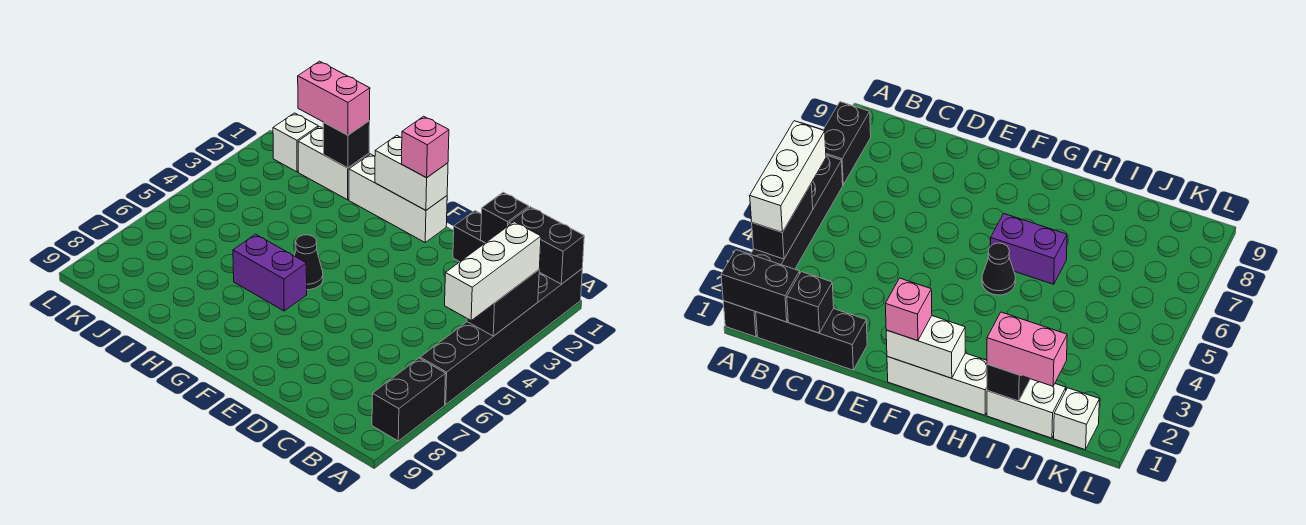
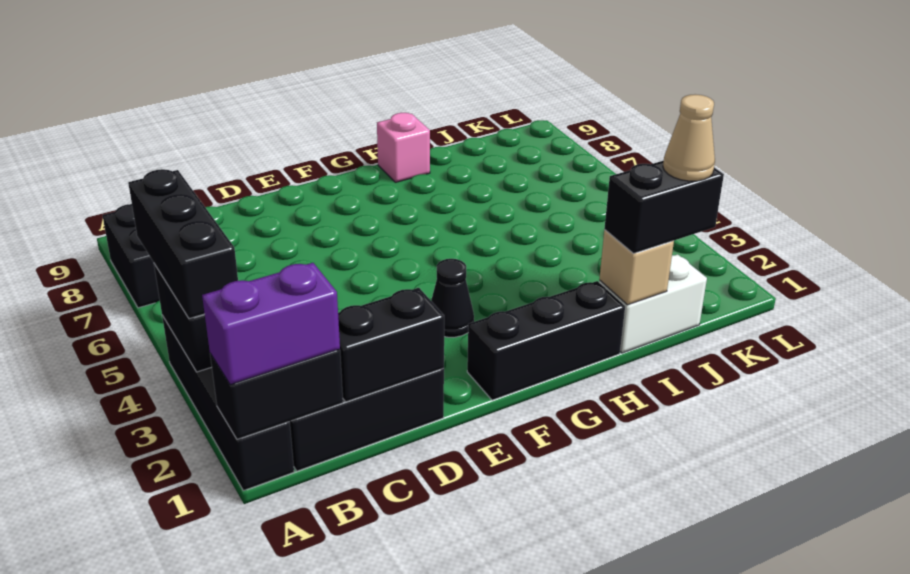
black brick A1:A6 level 1 -> black brick A1:A4 level 1
white brick A3:A5 level 3 -> black brick A3:A5 level 3
black brick C1 level 2 -> black brick C1:D1 level 2
white brick F1:H1 level 1 -> black brick F1:H1 level 1
white brick F1:G1 level 2 -> none
pink brick F1 level 3 -> pink brick H9 level 1
black cone G5 level 1 -> black cone F3 level 1
purple brick G6:H6 level 1 -> purple brick A1:B1 level 3
black brick I1 level 2 -> tan brick I1 level 2
pink brick I1:J1 level 3 -> black brick I1:J1 level 3
none -> tan cone J1 level 4
white brick K1 level 1 -> none

